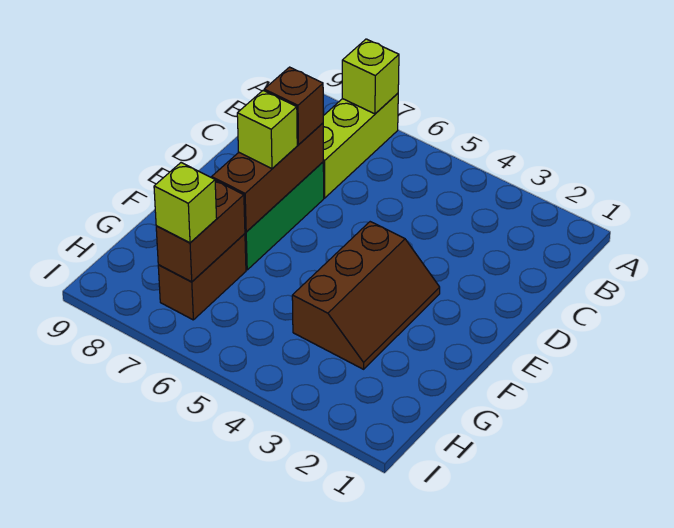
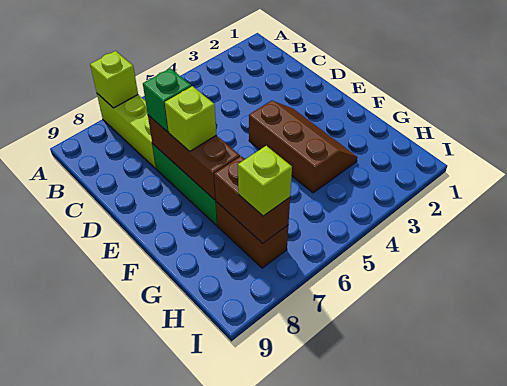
brown brick D7 level 3 -> green brick D7 level 3

